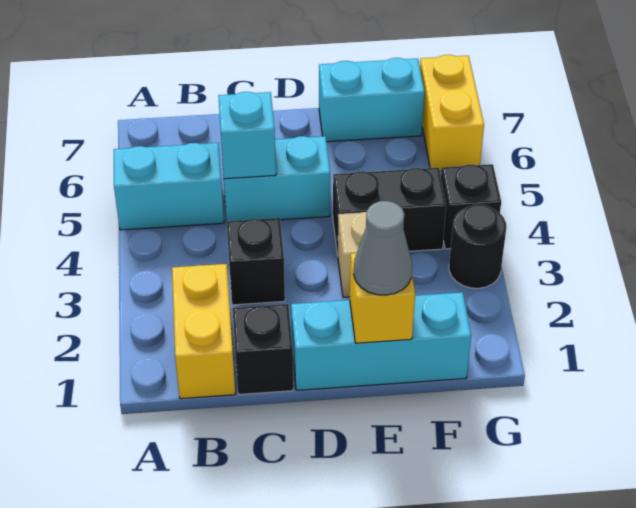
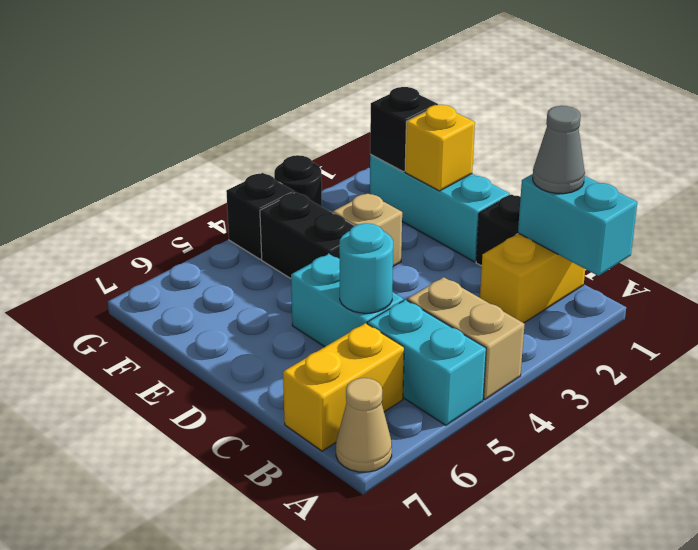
none -> tan brick A4:B4 level 1
none -> tan cone A7 level 1
black brick C3 level 1 -> black brick F1 level 2
cyan brick C5 level 2 -> cyan round brick C5 level 2
grey cone E1 level 3 -> grey cone B1 level 3
cyan brick E7:F7 level 1 -> cyan brick A1:B1 level 2
yellow brick G6:G7 level 1 -> yellow brick B6:B7 level 1

